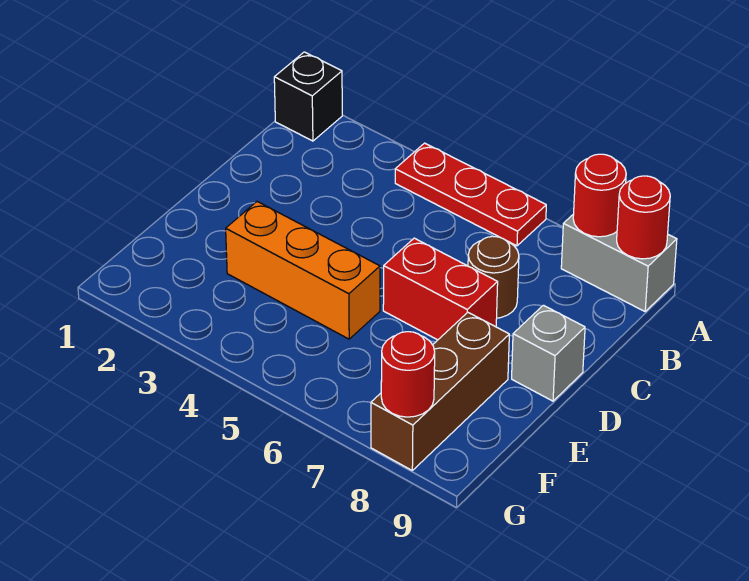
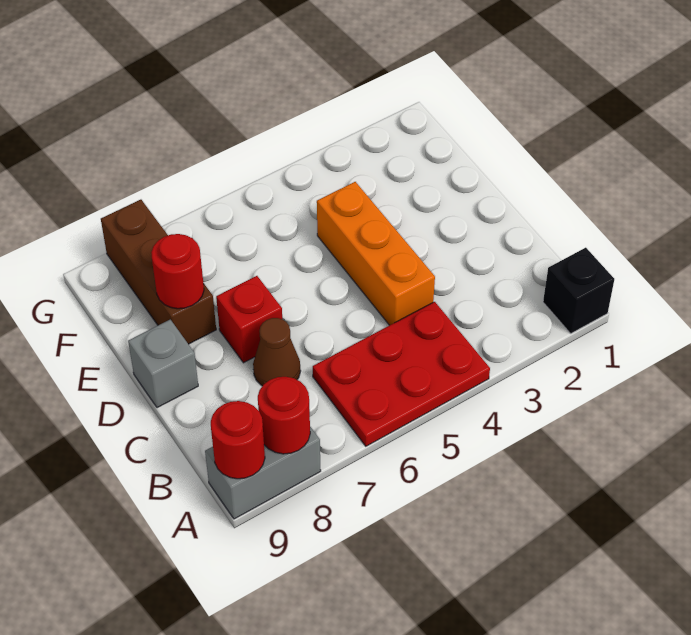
red plate A4:A6 level 1 -> red plate A4:B6 level 1
brown round brick C7 level 1 -> brown cone C7 level 1
red brick D6:D7 level 1 -> red brick D7 level 1
orange brick E3:E5 level 1 -> orange brick C4:E4 level 1
red round brick G8 level 2 -> red round brick E8 level 2

